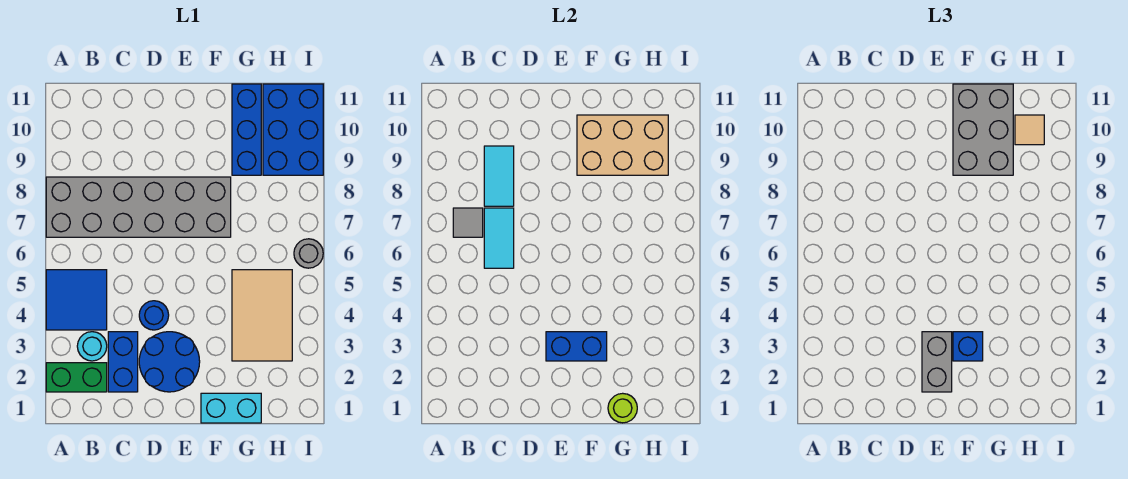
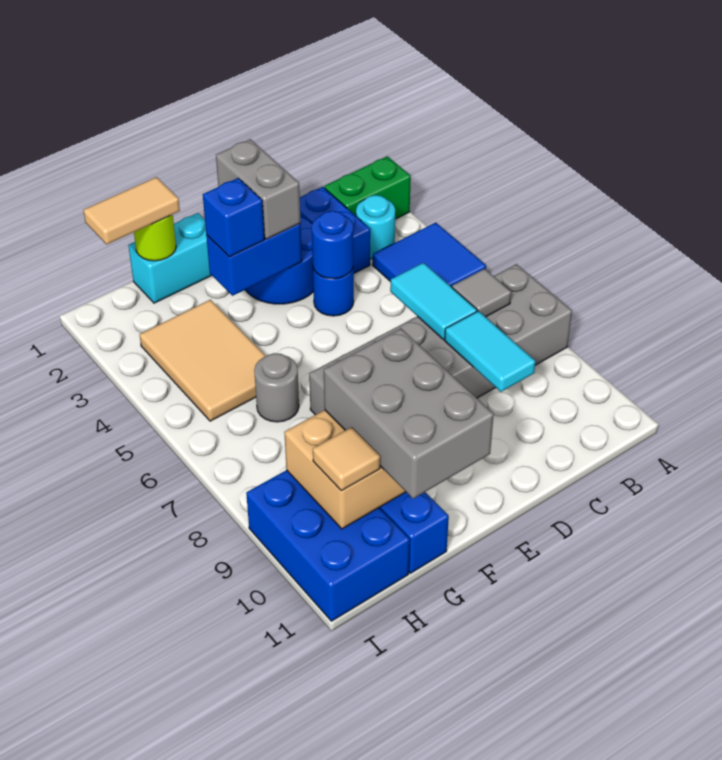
none -> blue round brick D4 level 2
none -> tan tile G1:H1 level 3
grey round brick I6 level 1 -> grey round brick G6 level 1

